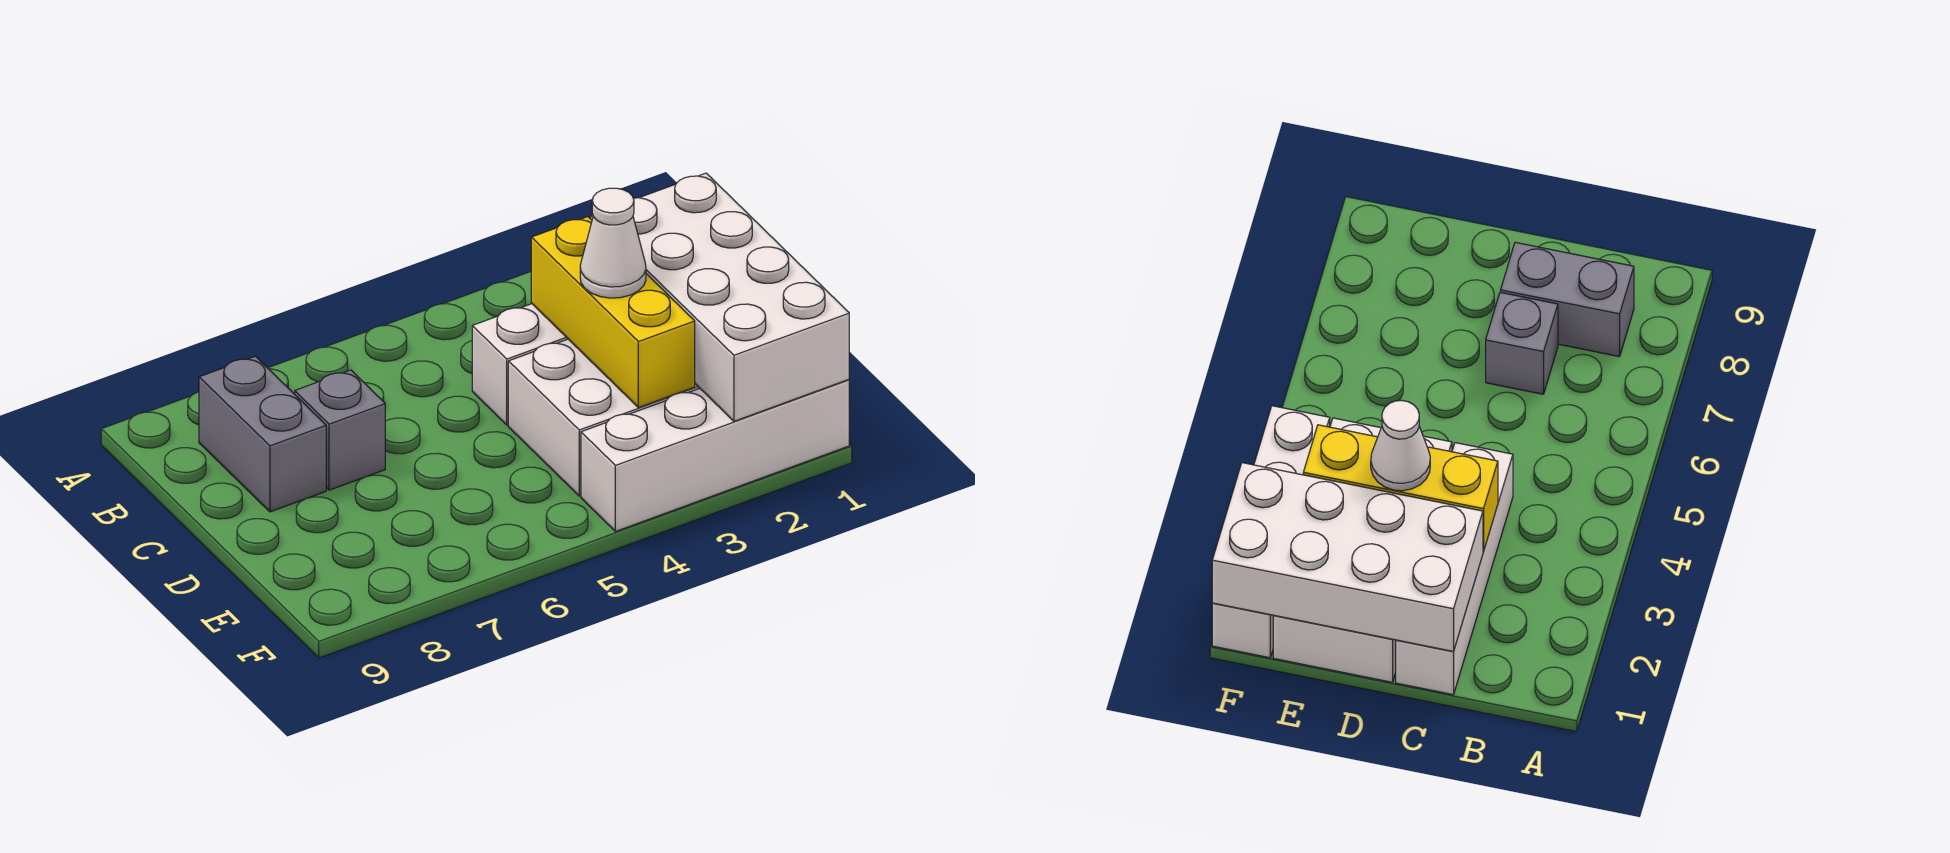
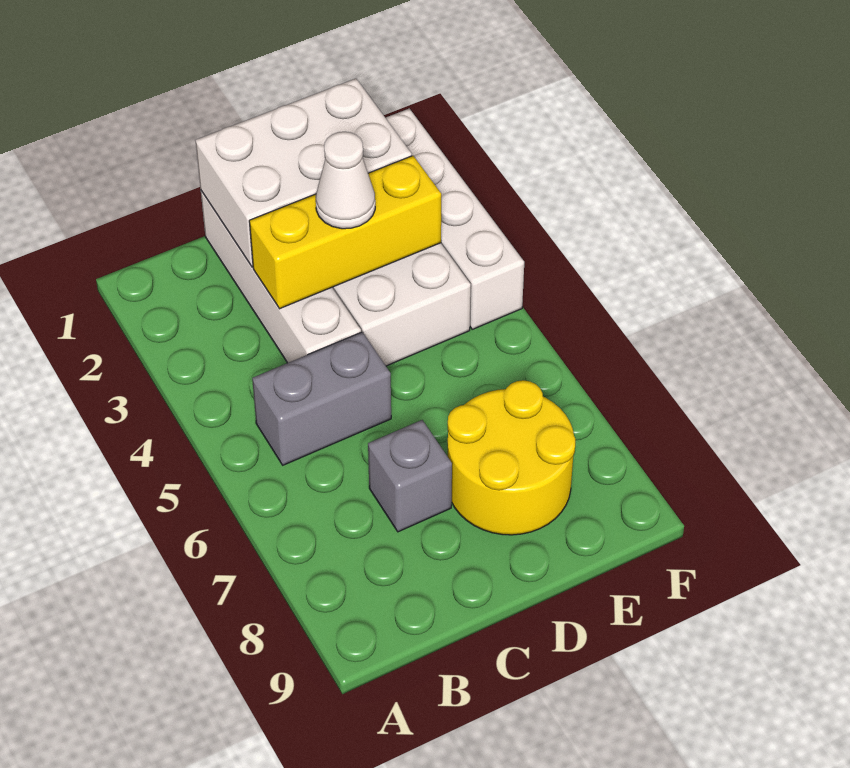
grey brick B8:C8 level 1 -> grey brick B5:C5 level 1
white brick C1:F2 level 2 -> white brick C1:E2 level 2
none -> yellow round brick D7:E8 level 1

